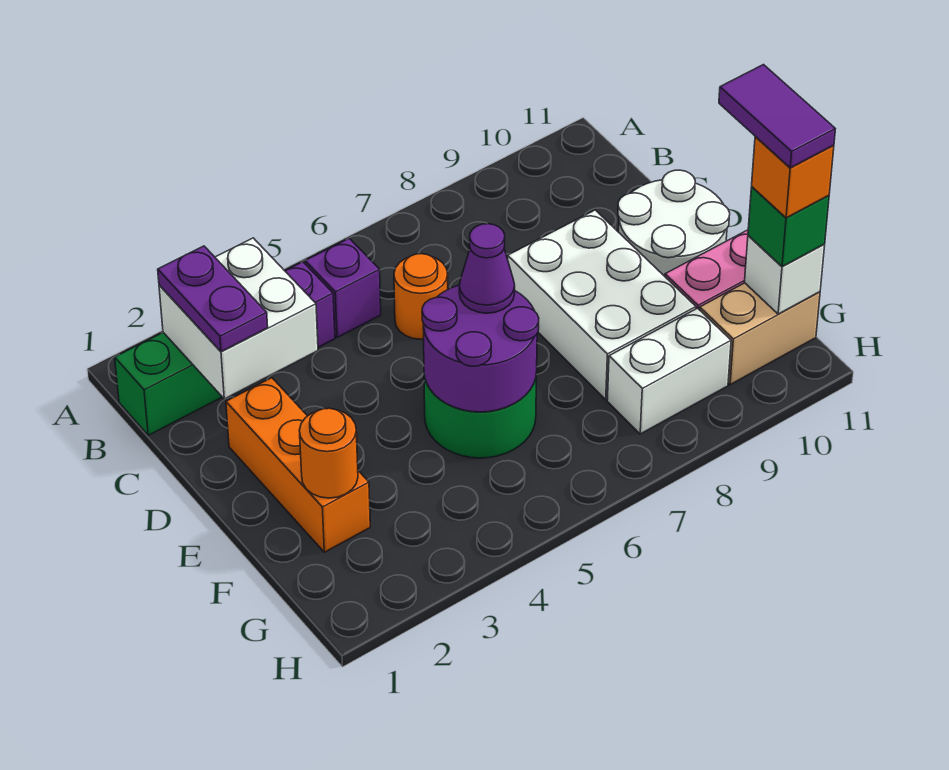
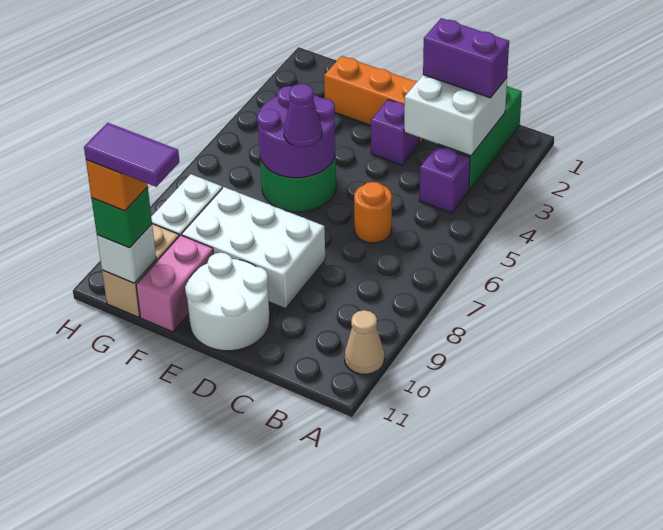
none -> tan cone A10 level 1
purple plate B2:C2 level 3 -> purple brick B2:C2 level 3
purple brick B5 level 1 -> purple brick D3 level 1
orange round brick F2 level 2 -> none

